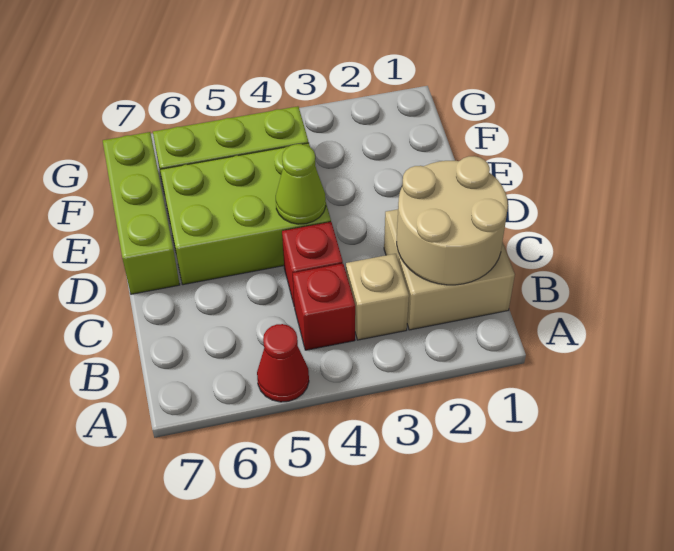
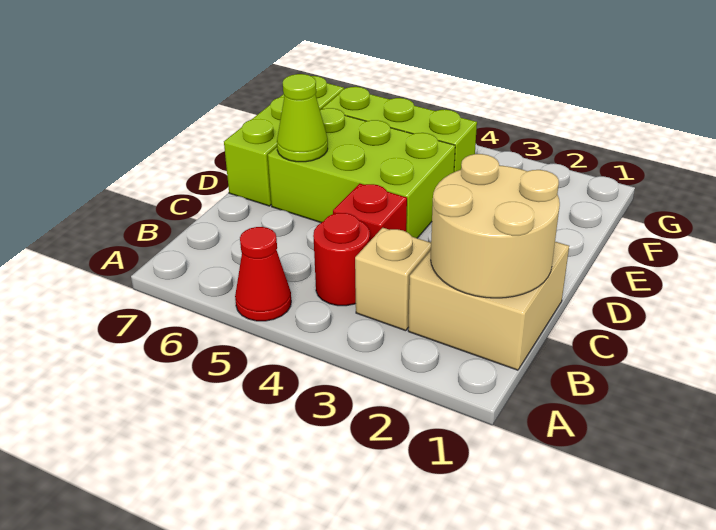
red brick B4 level 1 -> red round brick B4 level 1
lime cone D4 level 2 -> lime cone D6 level 2

